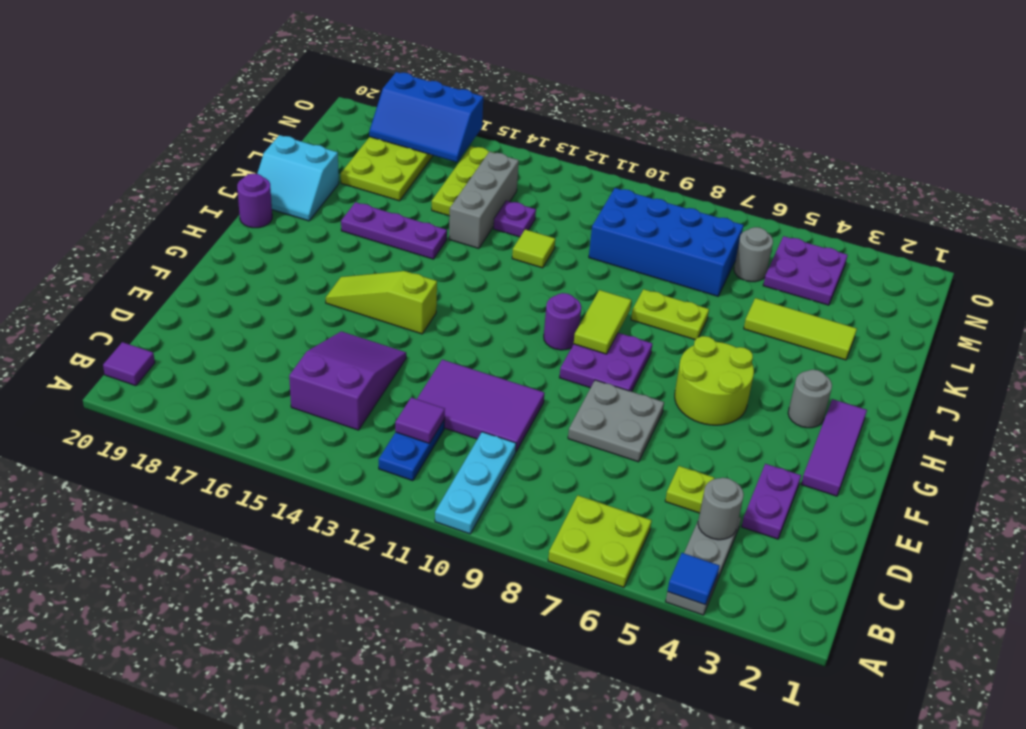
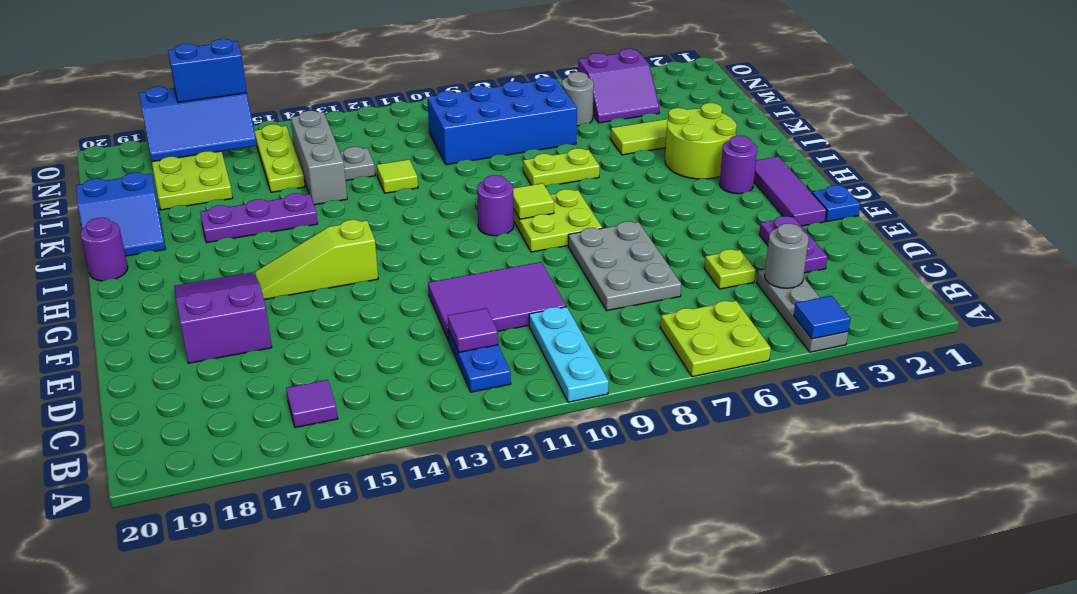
purple tile B20 level 1 -> purple tile B16 level 1
purple slope C14:E15 level 1 top C -> purple slope E17:G18 level 1 top E
grey plate E7:F8 level 1 -> grey plate D7:F8 level 1
none -> blue plate F1 level 1
lime round brick G5:H6 level 1 -> lime round brick I3:J4 level 1
purple plate G8:H9 level 1 -> lime plate G8:H9 level 1
grey round brick H3 level 1 -> purple round brick H3 level 1
lime tile H9:I9 level 2 -> lime tile H9 level 2
cyan slope J19:K20 level 1 top K -> blue slope J19:K20 level 1 top K
purple plate L13 level 1 -> grey plate L13 level 1
purple plate M4:N5 level 1 -> purple slope M4:N5 level 1 top N
none -> blue brick O16:O17 level 3

